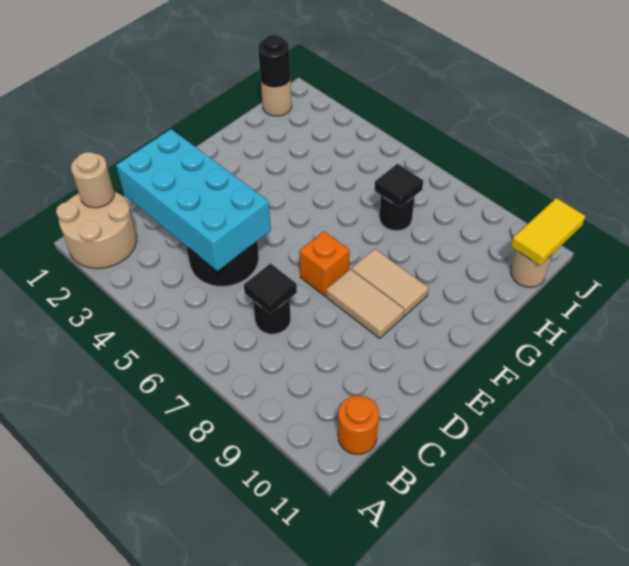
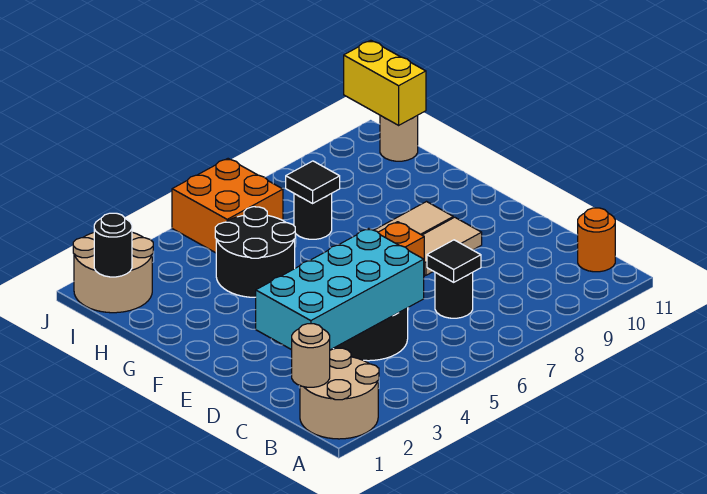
none -> black round brick G4:H5 level 1
tan round brick I1 level 1 -> tan round brick I1:J2 level 1
none -> orange brick I5:J6 level 1
yellow tile I11:J11 level 2 -> yellow brick I11:J11 level 2

